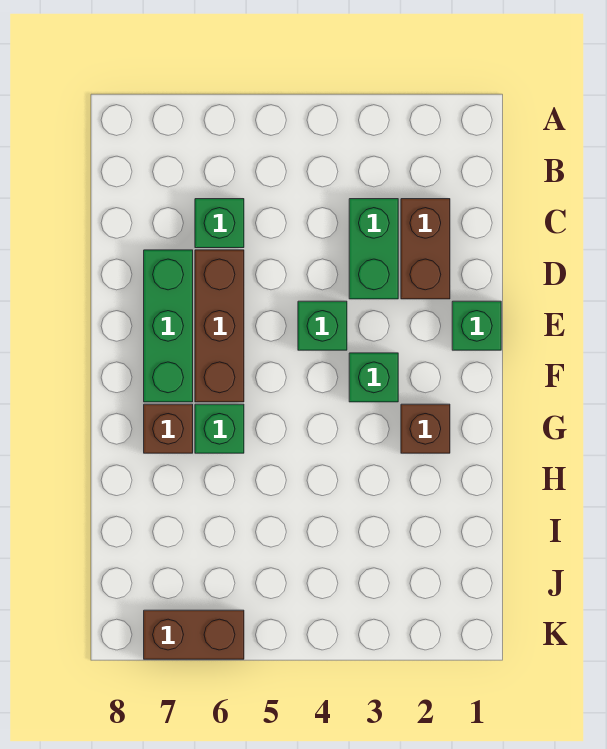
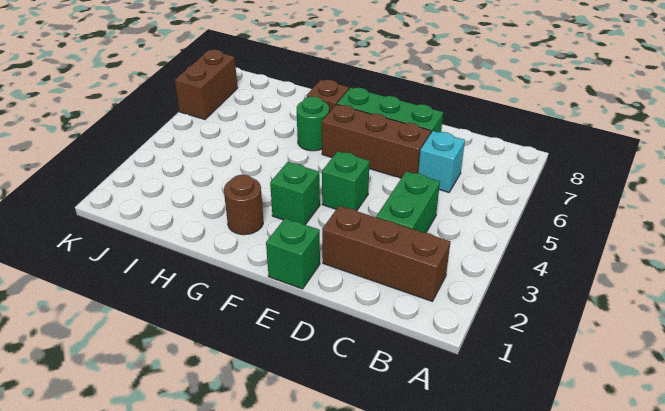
brown brick C2:D2 level 1 -> brown brick B2:D2 level 1
green brick C3:D3 level 1 -> green brick C3:C4 level 1
green brick C6 level 1 -> cyan brick C6 level 1
brown brick G2 level 1 -> brown round brick G2 level 1
green brick G6 level 1 -> green round brick G6 level 1

